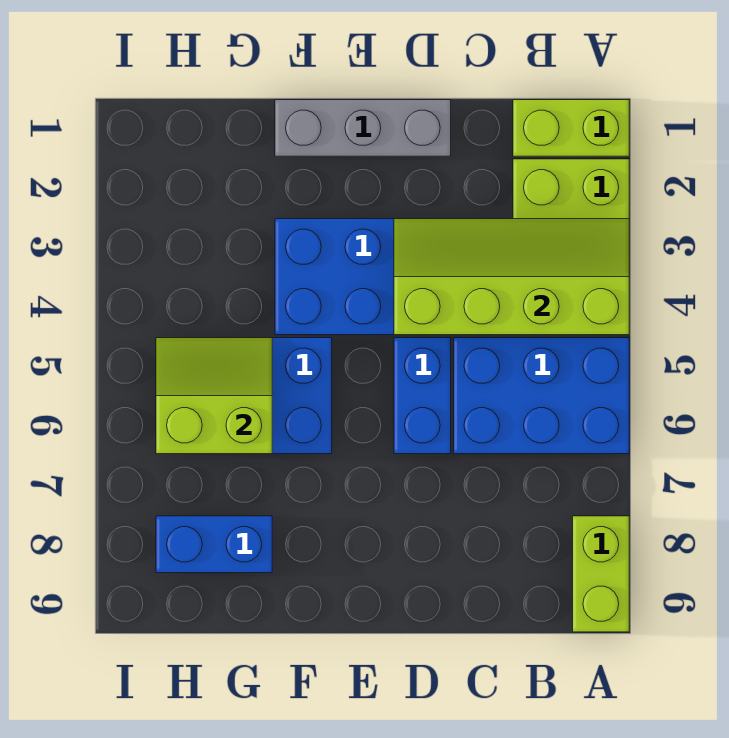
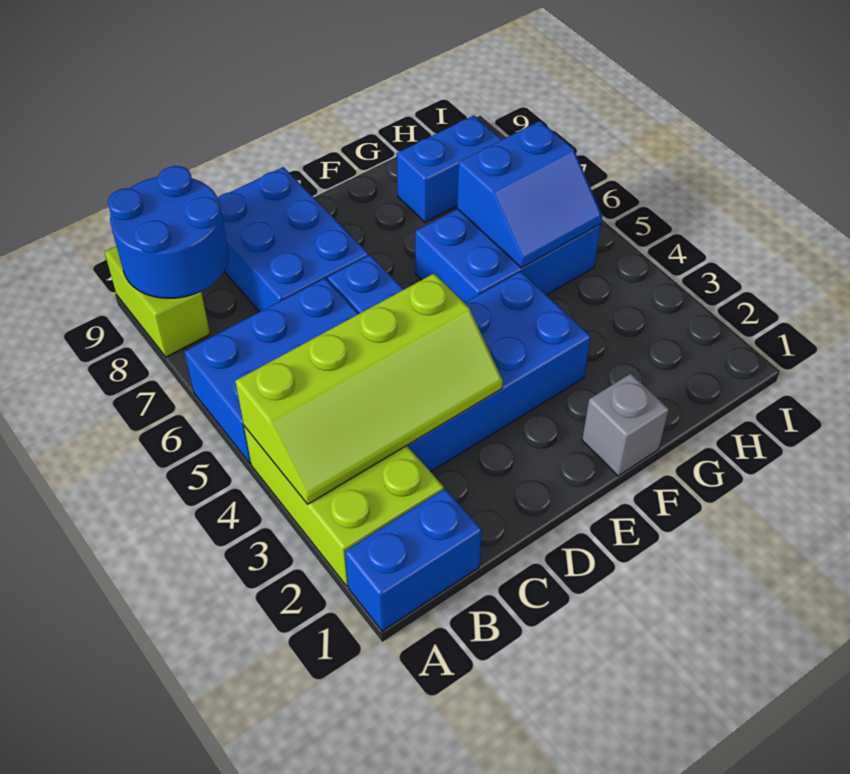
lime brick A1:B1 level 1 -> blue brick A1:B1 level 1
none -> blue round brick A8:B9 level 2
none -> blue brick C7:D9 level 1
grey brick D1:F1 level 1 -> grey brick F1 level 1
lime slope G5:H6 level 2 top 6 -> blue slope G5:H6 level 2 top 6

